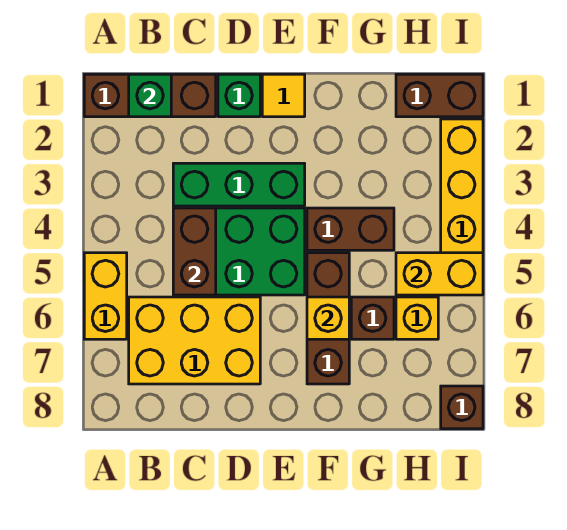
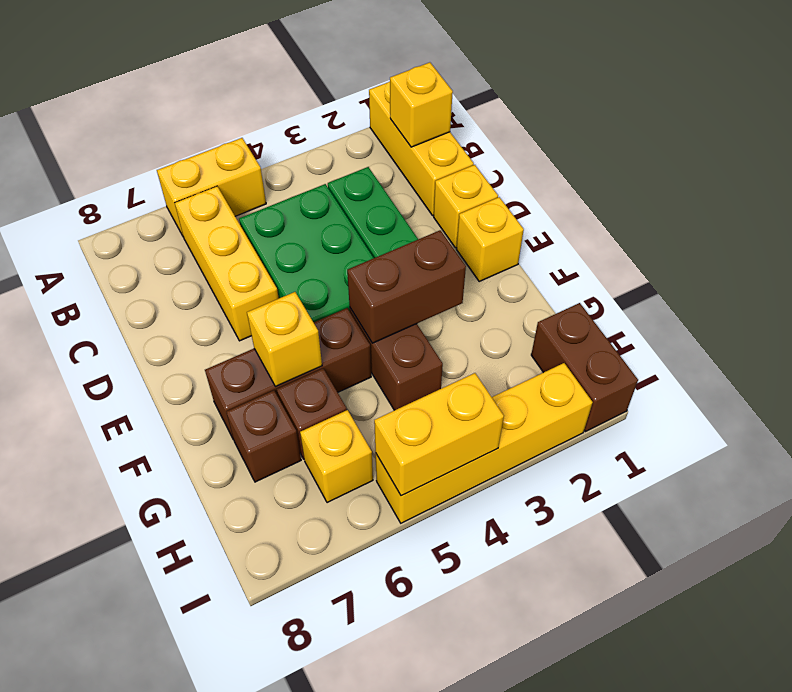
brown brick A1:C1 level 1 -> yellow brick A1:C1 level 1
green brick B1 level 2 -> yellow brick B1 level 2
yellow brick B6:D7 level 1 -> yellow brick B6:D6 level 1
brown brick C4:C5 level 2 -> brown brick F3:F4 level 2
green brick D1 level 1 -> yellow brick D1 level 1
yellow tile E1 level 1 -> yellow brick E1 level 1
yellow brick H5:I5 level 2 -> yellow brick I4:I5 level 2
brown brick I8 level 1 -> brown brick G7 level 1

